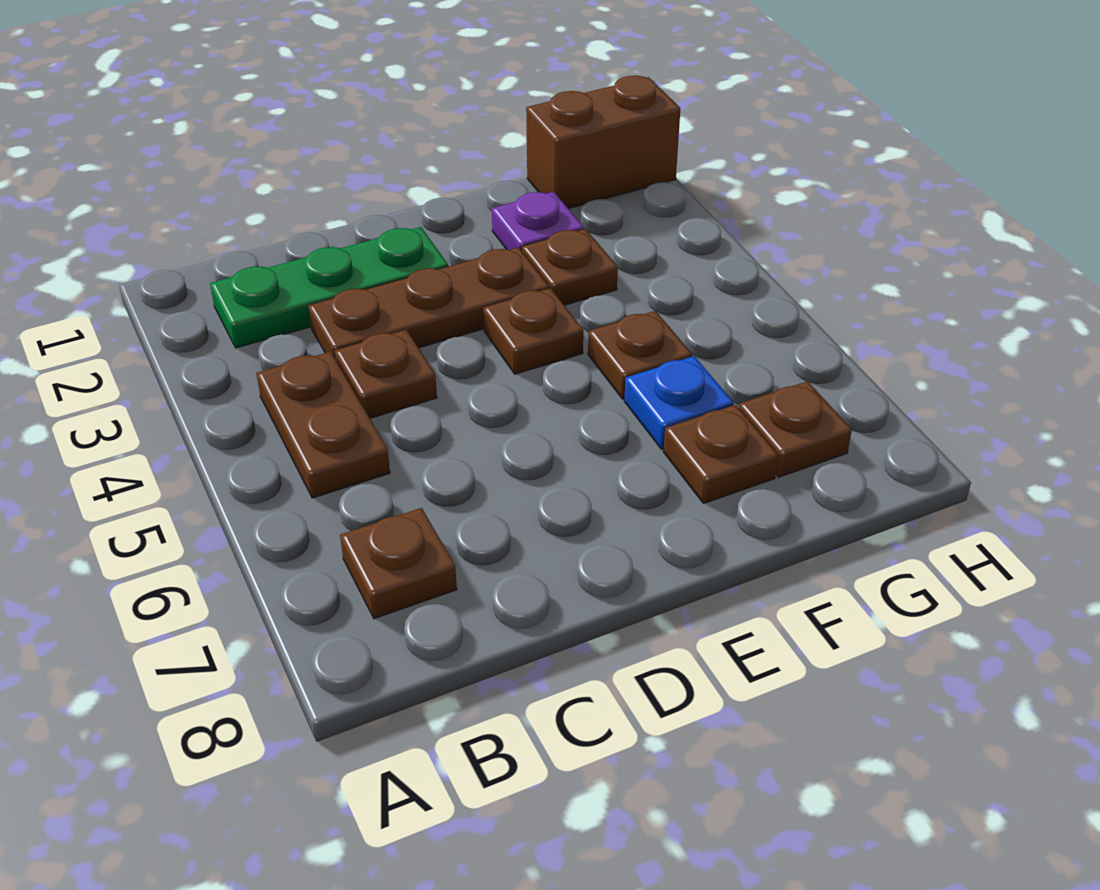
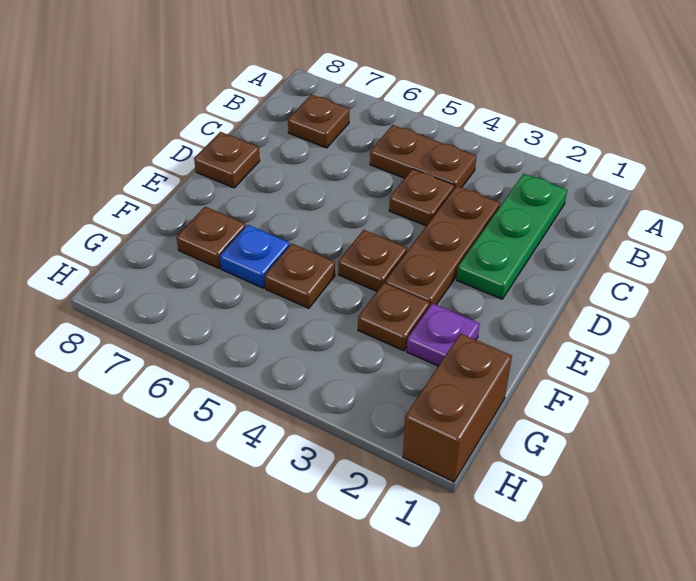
brown plate G7 level 1 -> brown plate D8 level 1

